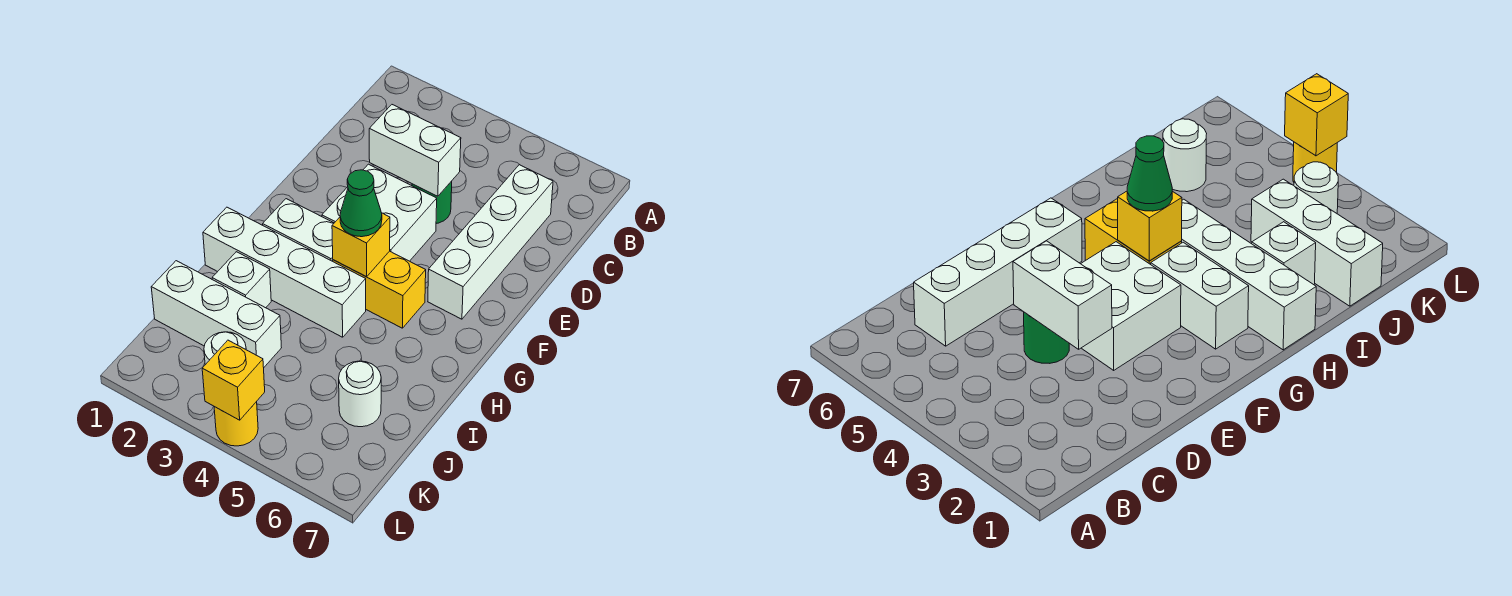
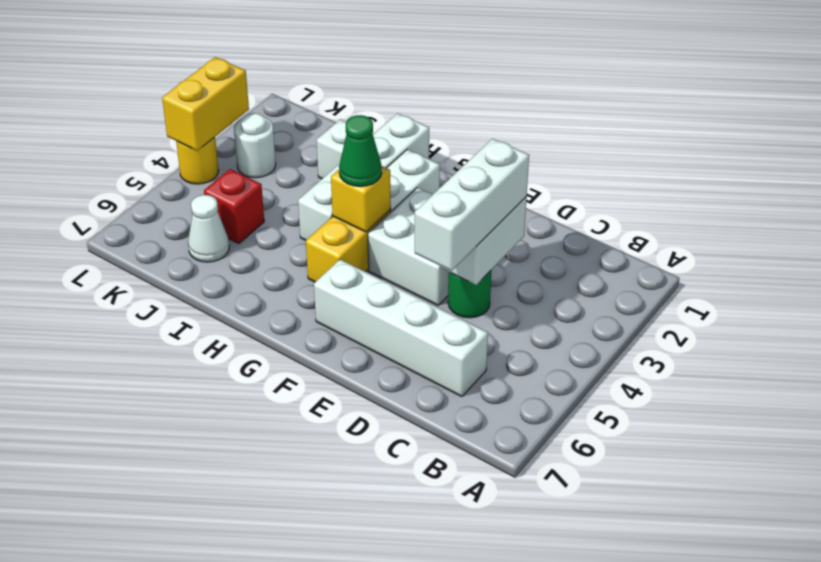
white brick J1:J3 level 1 -> white brick D3:D5 level 3
none -> red brick J5 level 1
white round brick J6 level 1 -> white cone J6 level 1
yellow brick L4 level 2 -> yellow brick L3:L4 level 2

